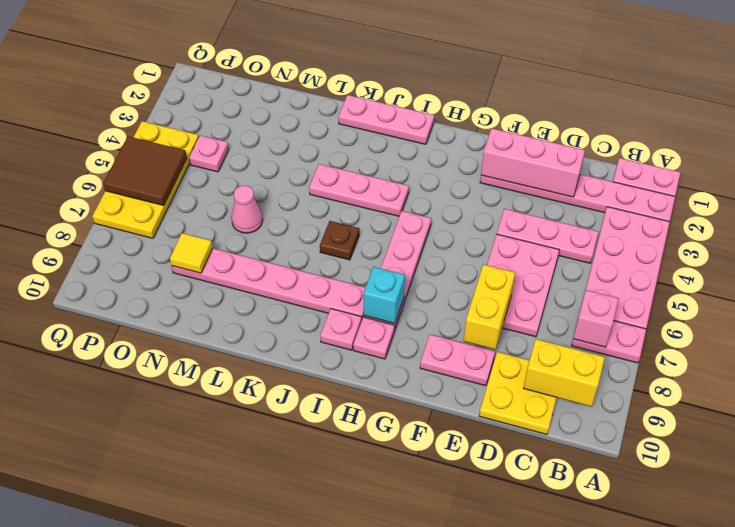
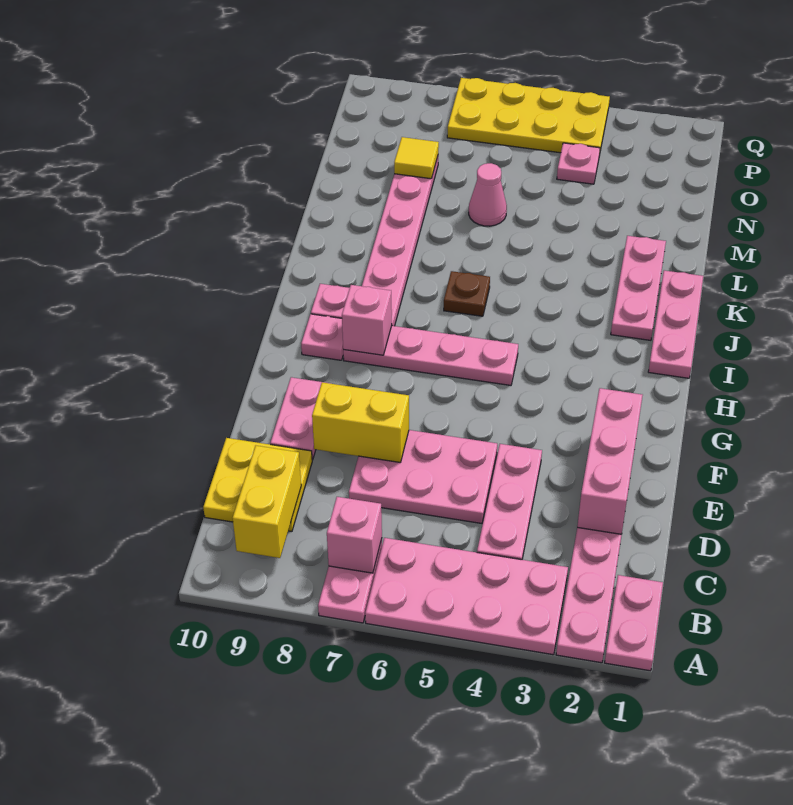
cyan brick H8 level 2 -> pink brick H8 level 2
pink plate I4:K4 level 1 -> pink plate J2:L2 level 1
brown tile P5:Q6 level 2 -> none

